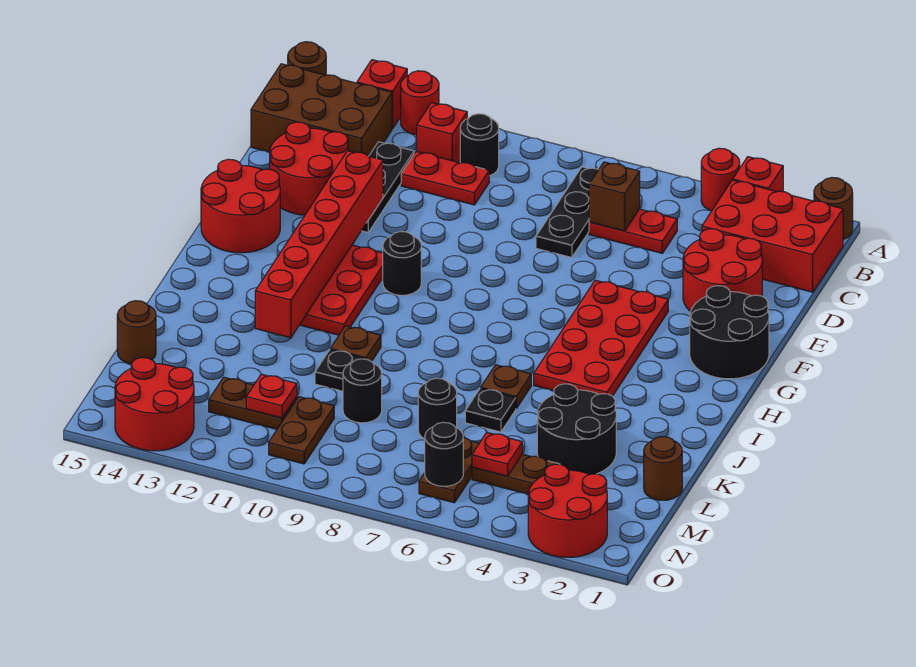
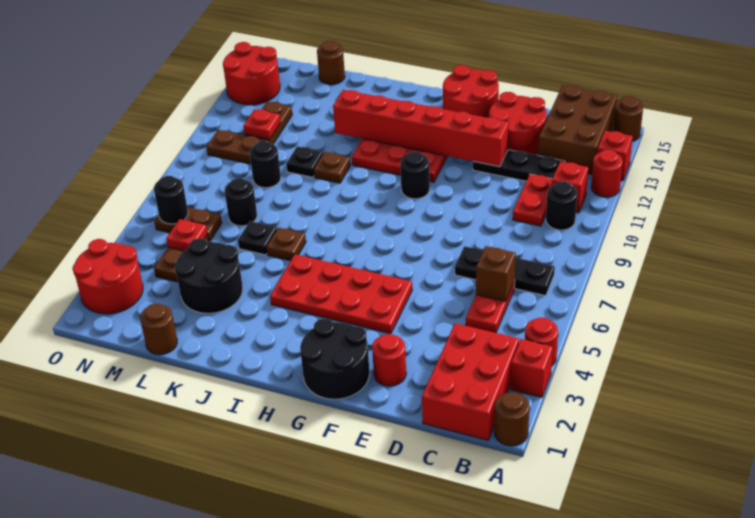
red round brick D2:E3 level 1 -> red round brick E2 level 1

